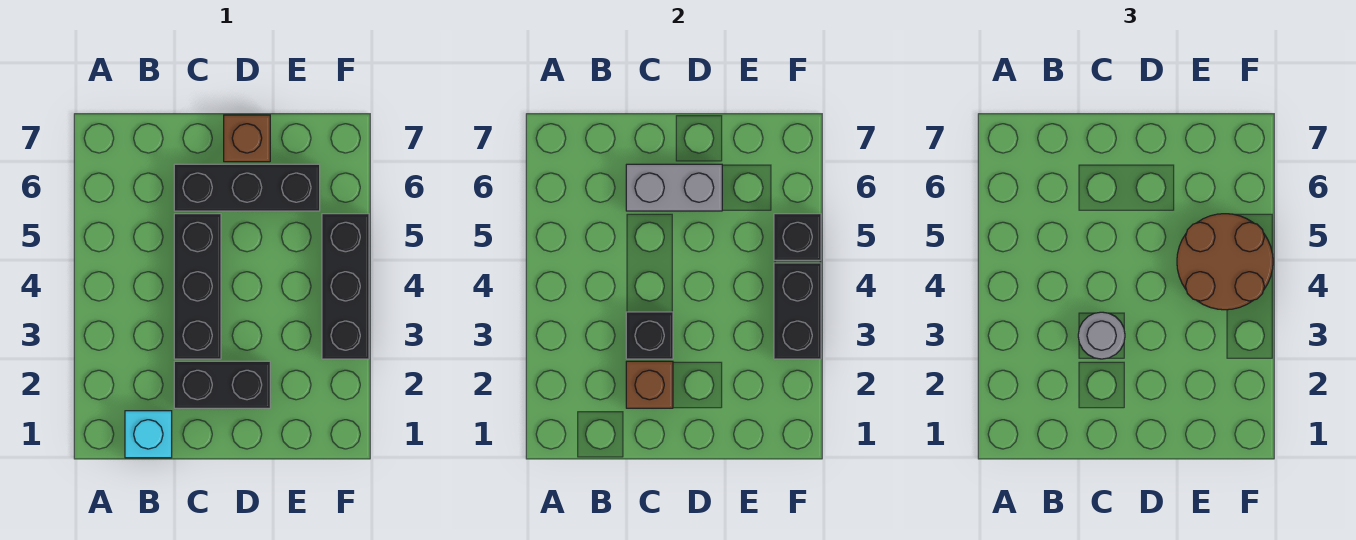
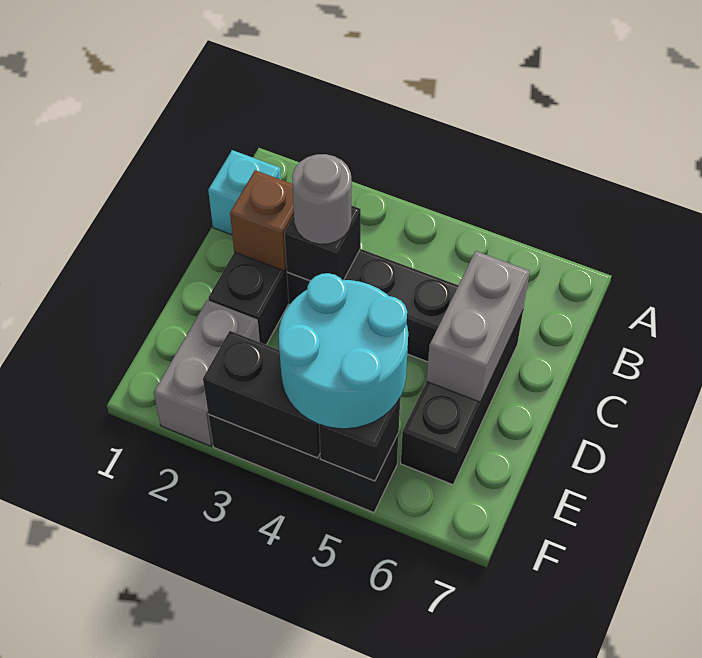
brown brick D7 level 1 -> none
none -> grey brick E2:F2 level 1
brown round brick E4:F5 level 3 -> cyan round brick E4:F5 level 3

